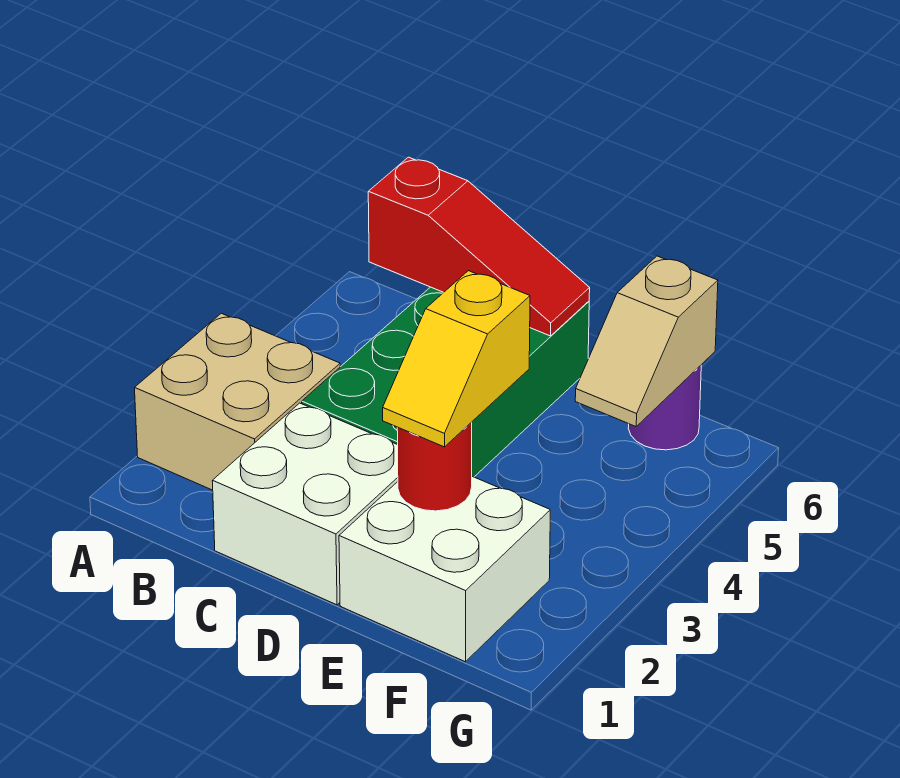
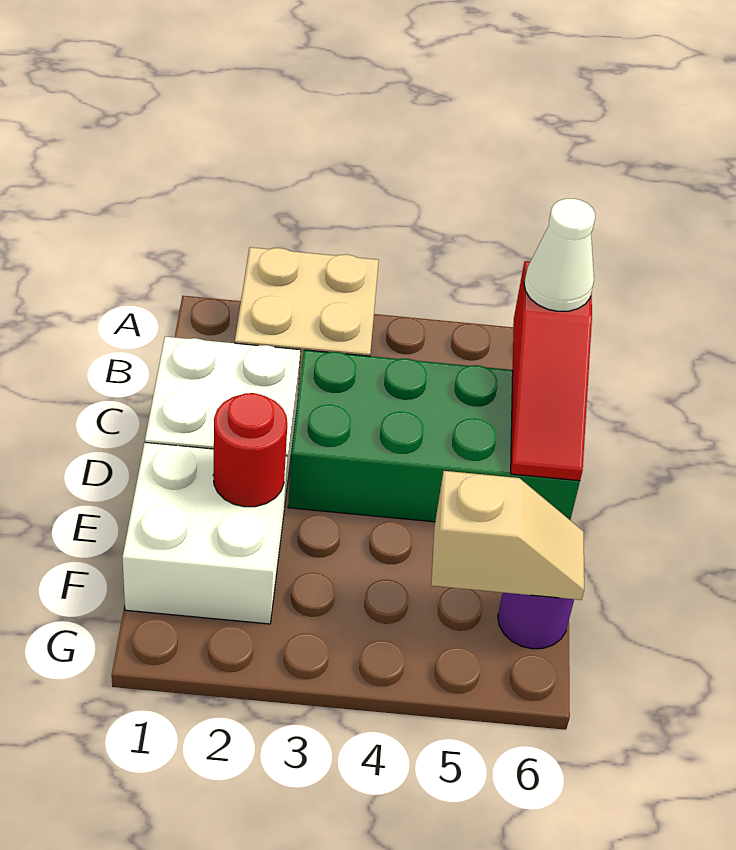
none -> white cone B6 level 3
yellow slope E2:E3 level 3 top 3 -> none
tan slope F5:F6 level 2 top 6 -> tan slope F5:F6 level 2 top 5

